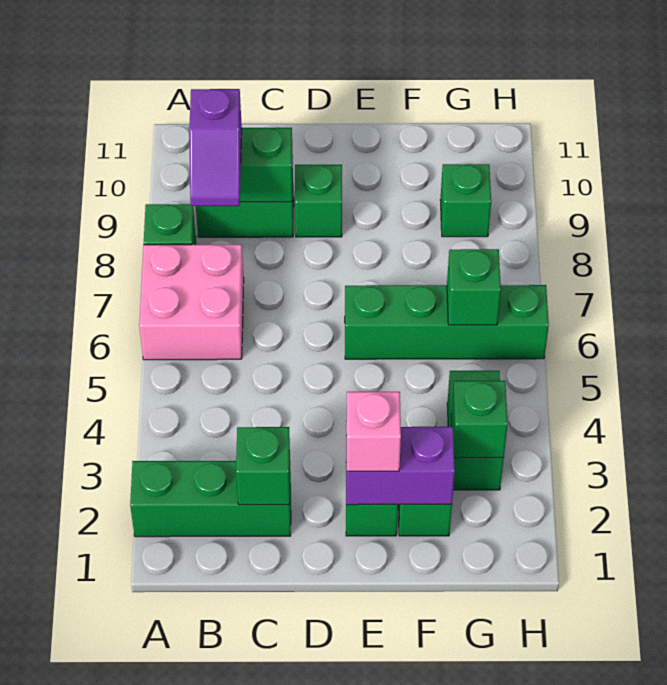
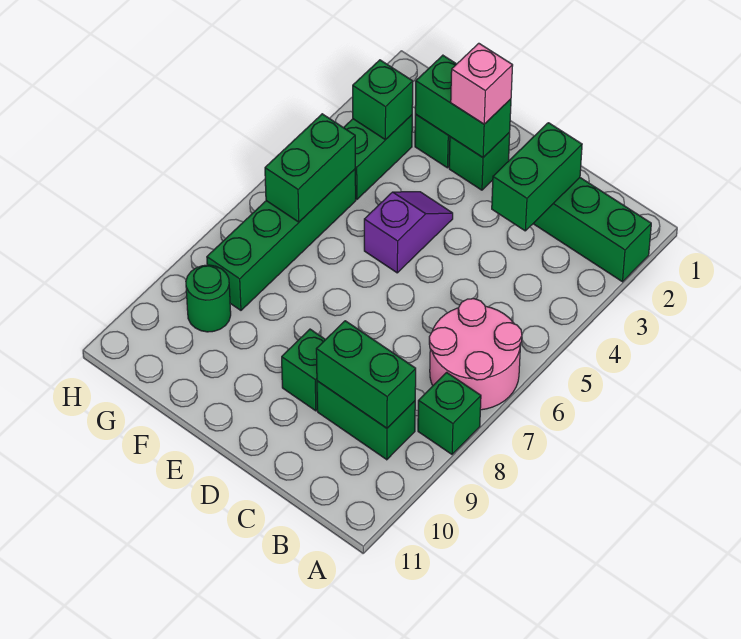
pink brick A6:B7 level 1 -> pink round brick A6:B7 level 1
purple slope B8:B9 level 3 top 9 -> purple slope E4:E5 level 1 top 5
green brick C2 level 2 -> green brick C2:C3 level 2
purple brick E2:F2 level 2 -> green brick E2:F2 level 2
green brick E6:H6 level 1 -> green brick G5:G8 level 1
green brick G6 level 2 -> green brick G5:G6 level 2
green brick G9 level 1 -> green round brick G9 level 1

